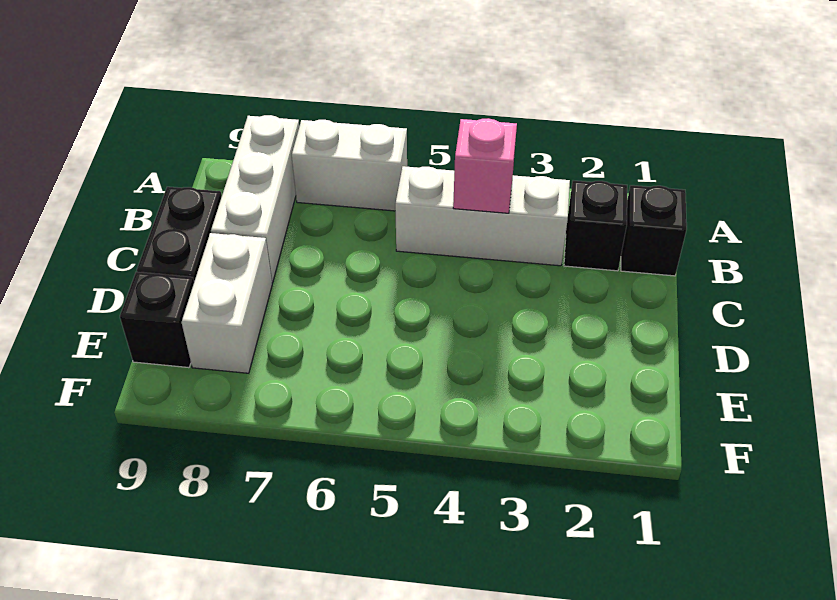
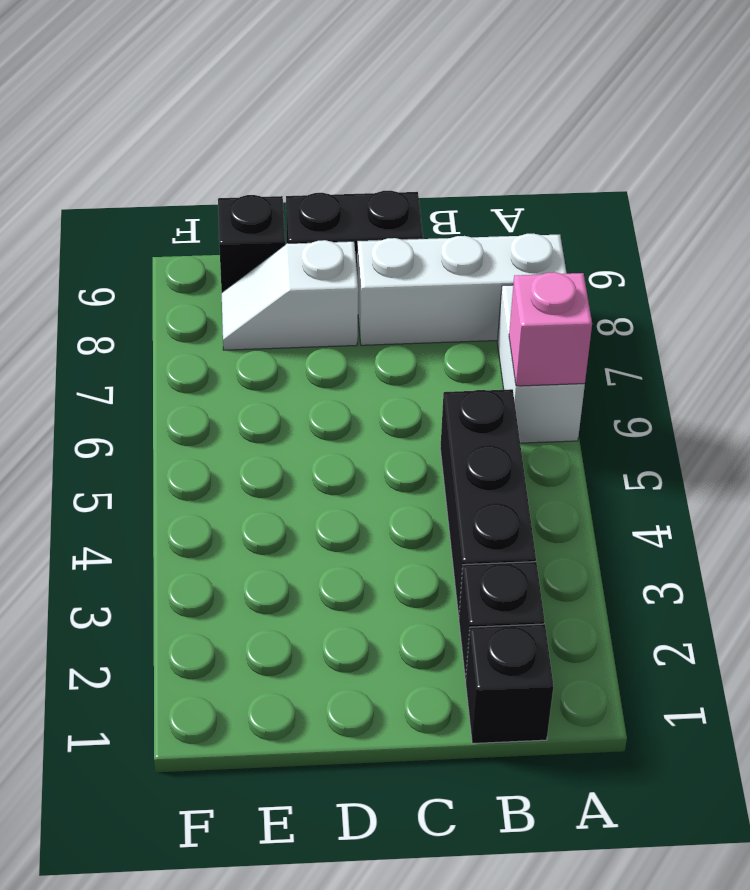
white brick B3:B5 level 1 -> black brick B3:B5 level 1
pink brick B4 level 2 -> pink brick A6 level 2
white brick D8:E8 level 1 -> white slope D8:E8 level 1 top D

